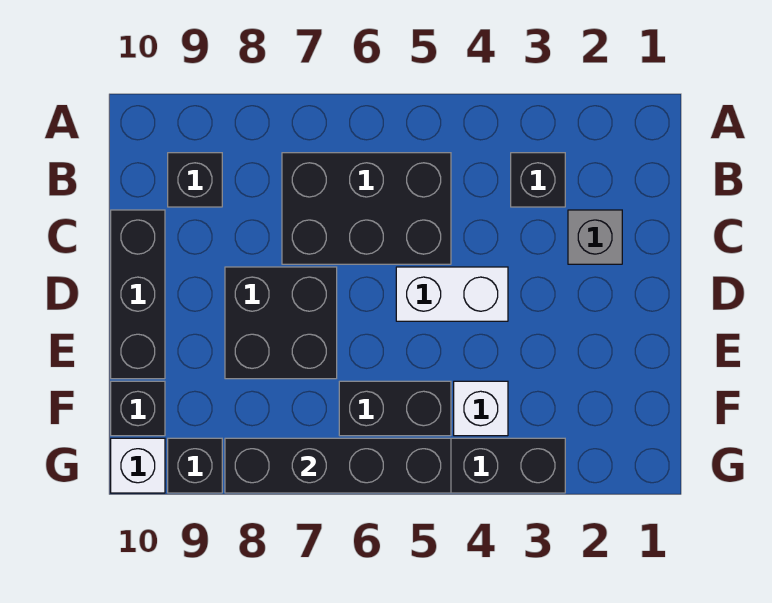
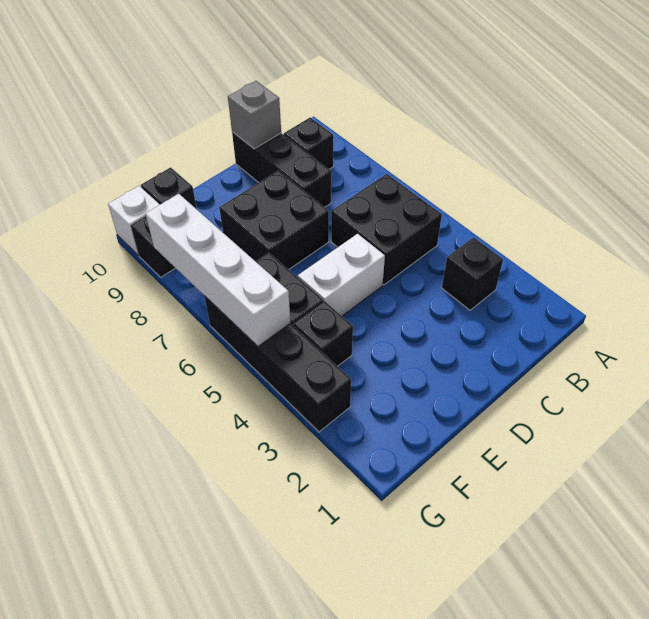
black brick B5:C7 level 1 -> black brick B5:C6 level 1
grey brick C2 level 1 -> grey brick C10 level 2
black brick C10:E10 level 1 -> black brick C8:C10 level 1
white brick D4:D5 level 1 -> white brick D5:E5 level 1
white brick F4 level 1 -> black brick F4 level 1
black brick G5:G8 level 2 -> white brick G5:G8 level 2

